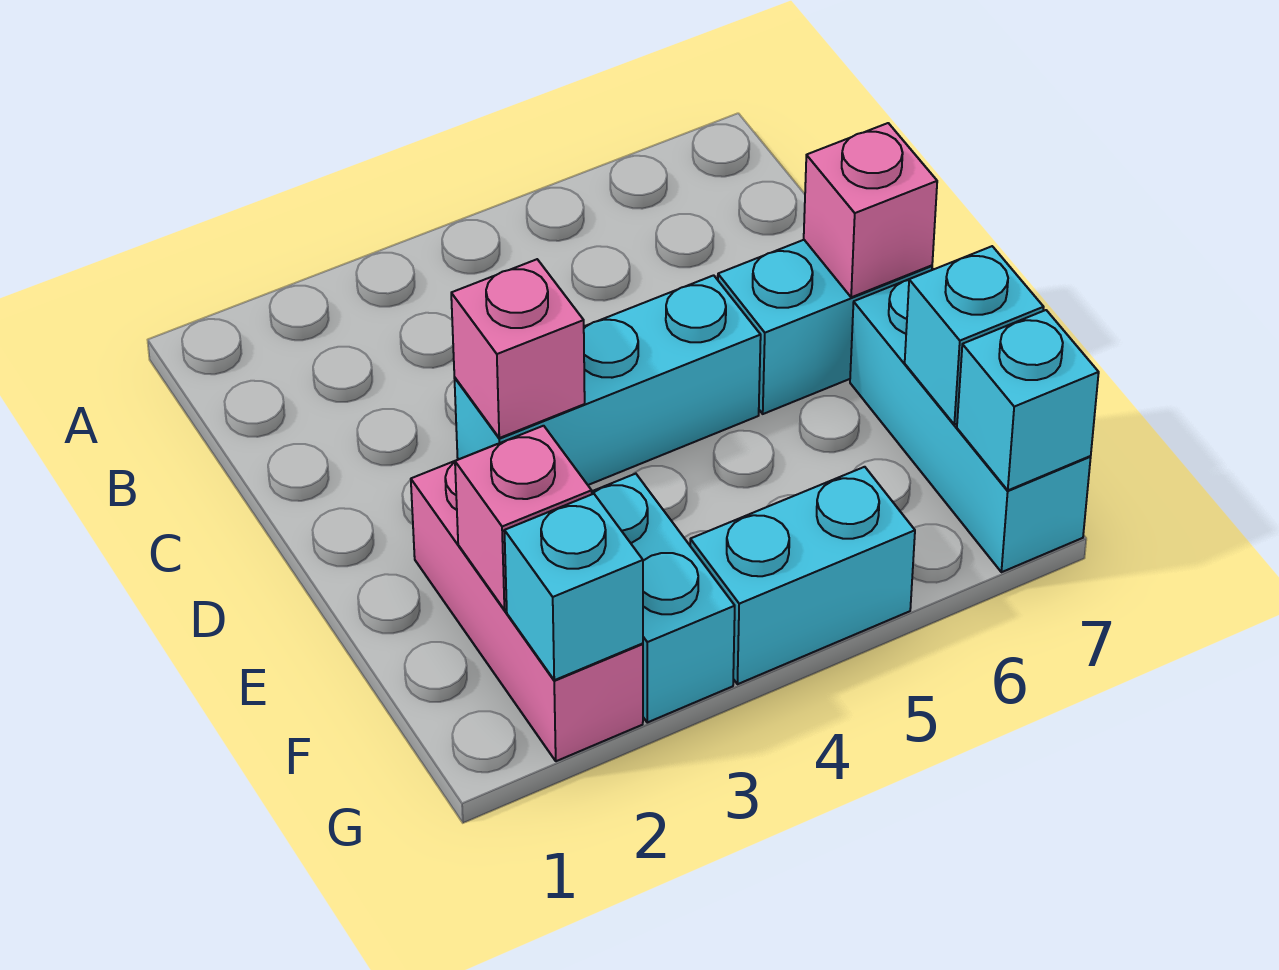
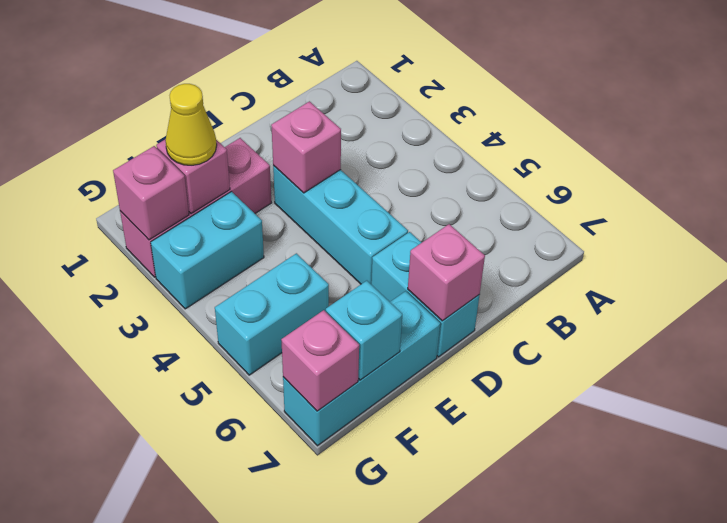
none -> yellow cone F2 level 3
cyan brick G2 level 2 -> pink brick G2 level 2
cyan brick G4:G5 level 1 -> cyan brick F5:G5 level 1
cyan brick G7 level 2 -> pink brick G7 level 2

